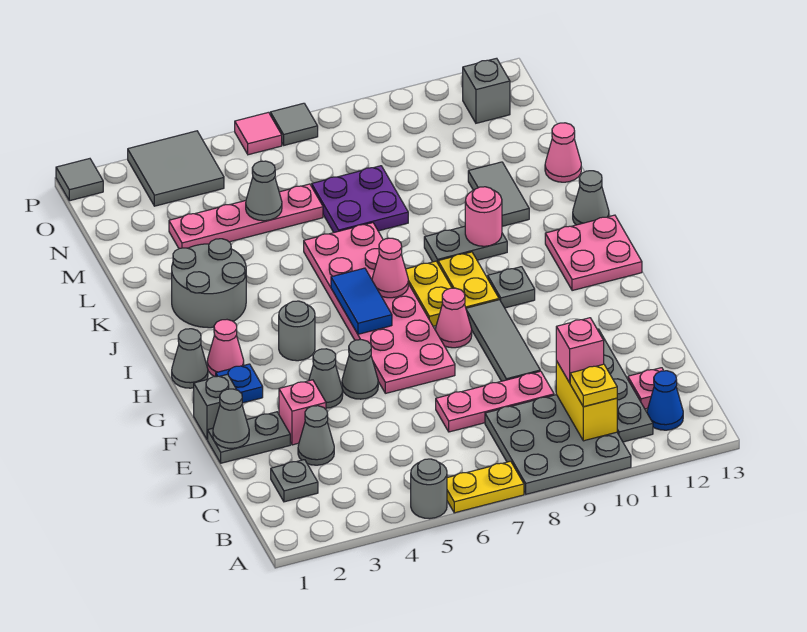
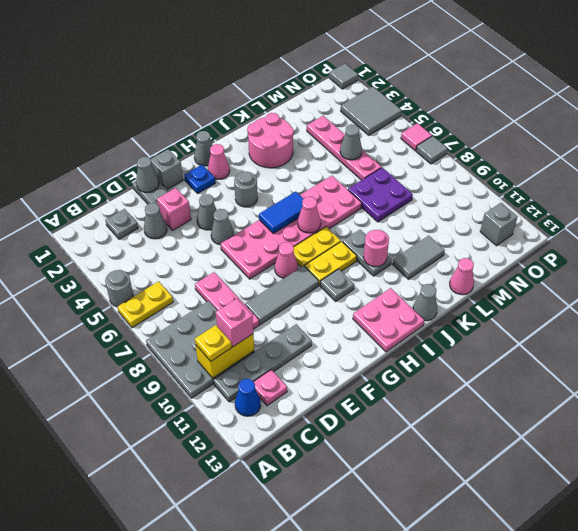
yellow plate A6:A7 level 1 -> yellow plate A6:B6 level 1
grey round brick J2:K3 level 1 -> pink round brick J2:K3 level 1

